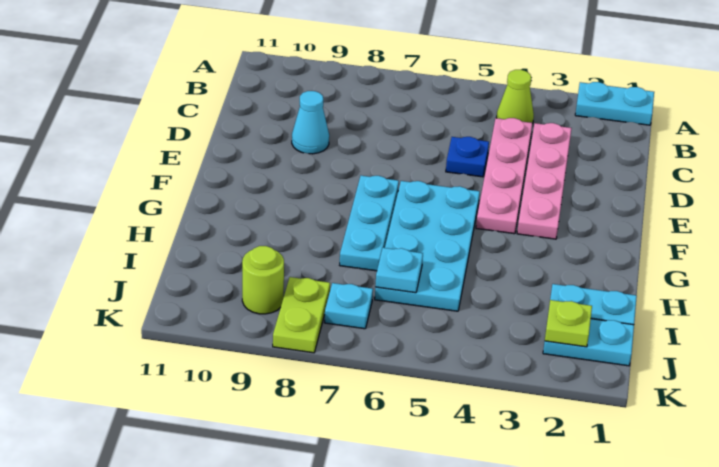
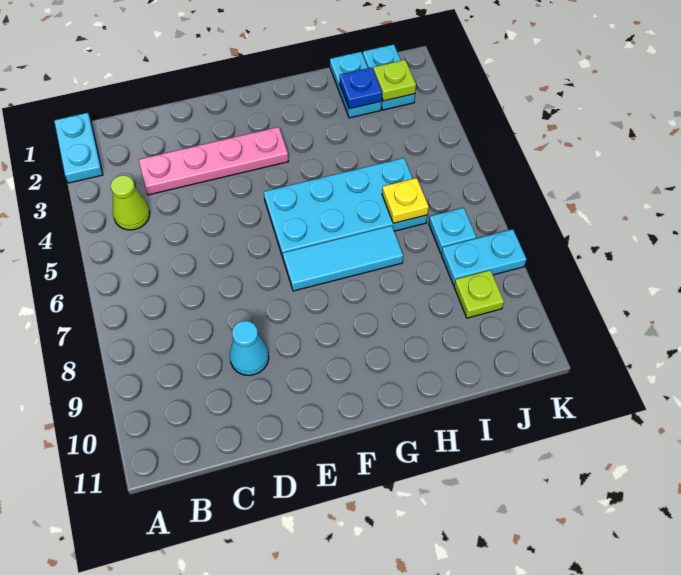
pink plate C4:F4 level 1 -> none
blue plate D5 level 1 -> blue plate I2 level 2
cyan plate F7:H7 level 1 -> cyan tile F7:H7 level 1
cyan plate I6 level 2 -> yellow plate I6 level 2
lime plate J8:K8 level 1 -> cyan plate J8:K8 level 1
lime round brick J9 level 1 -> lime plate J9 level 1

